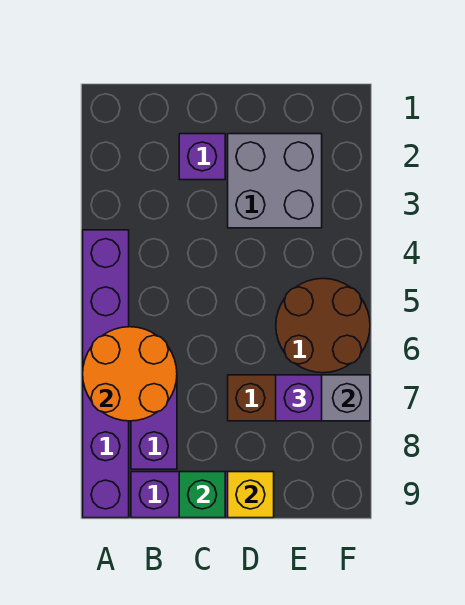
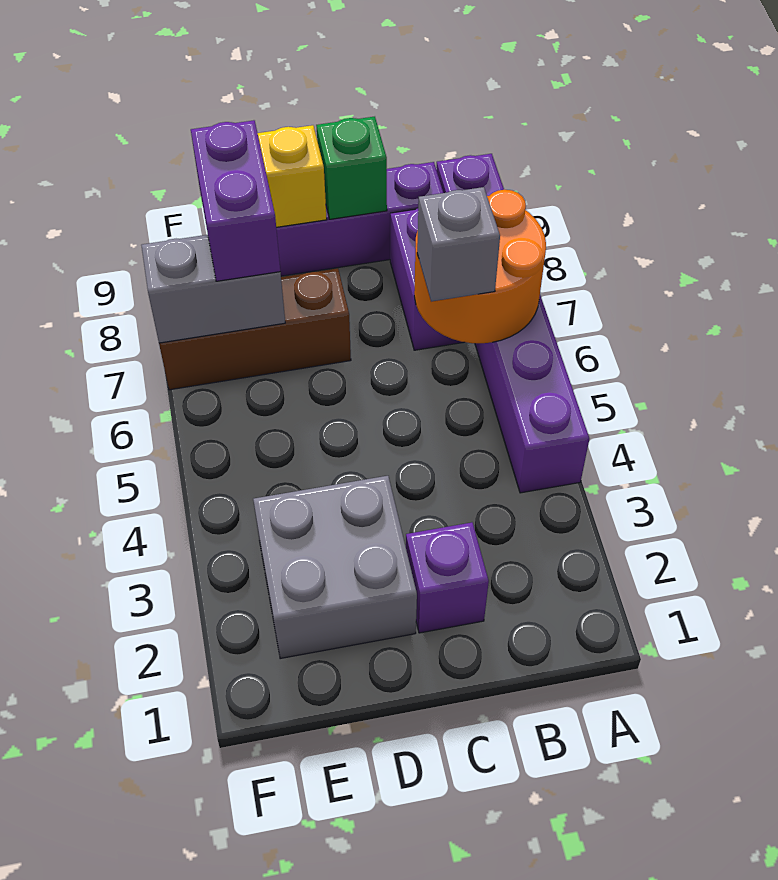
none -> grey brick B6 level 3
brown round brick E5:F6 level 1 -> none
purple brick E7 level 3 -> purple brick E7:E8 level 3

